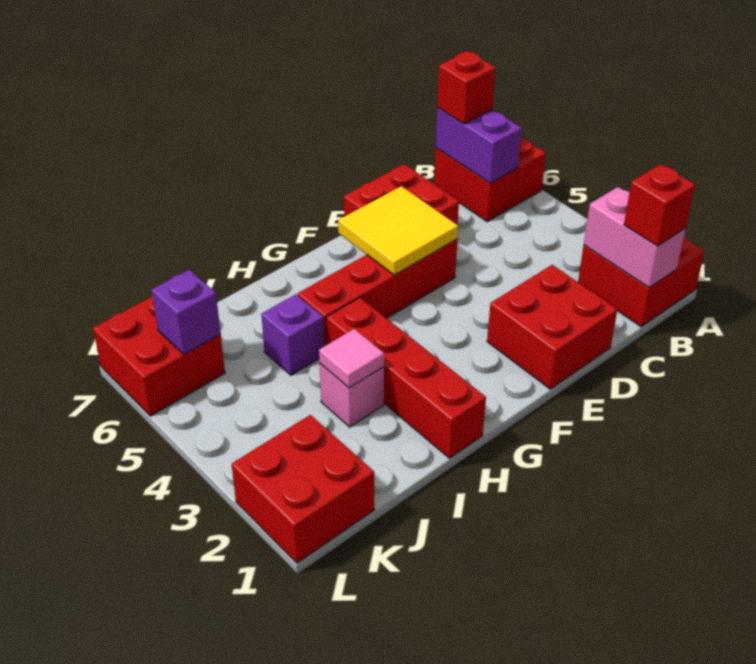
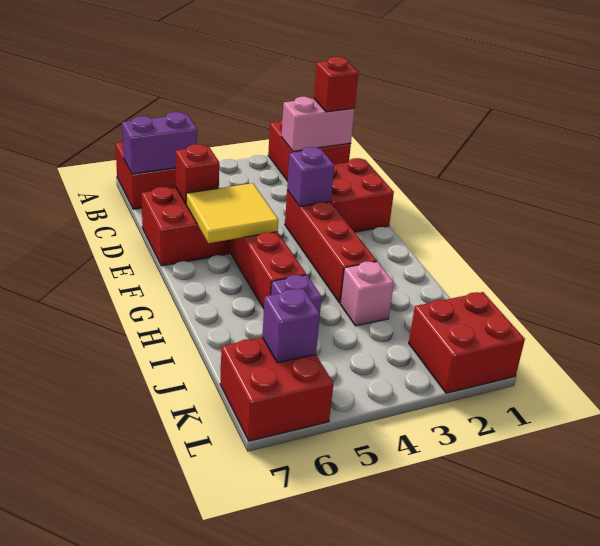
red brick B7 level 3 -> red brick D6 level 2
none -> purple brick E3 level 2
red brick H1:H4 level 1 -> red brick E3:H3 level 1
pink tile I3 level 2 -> none

